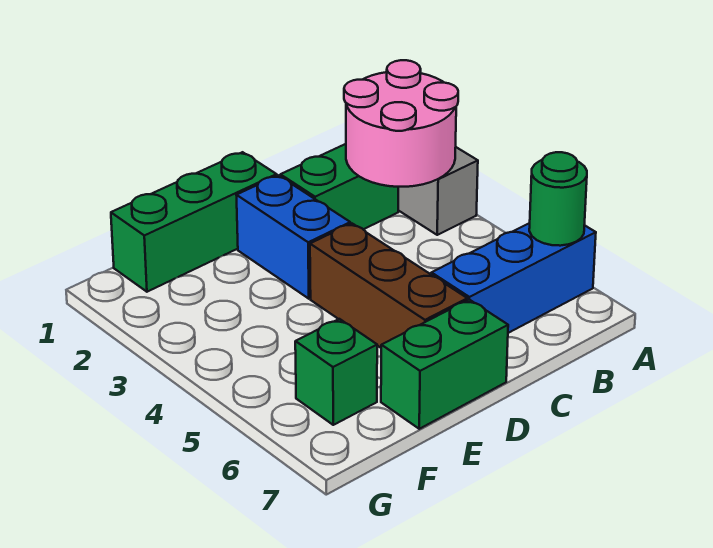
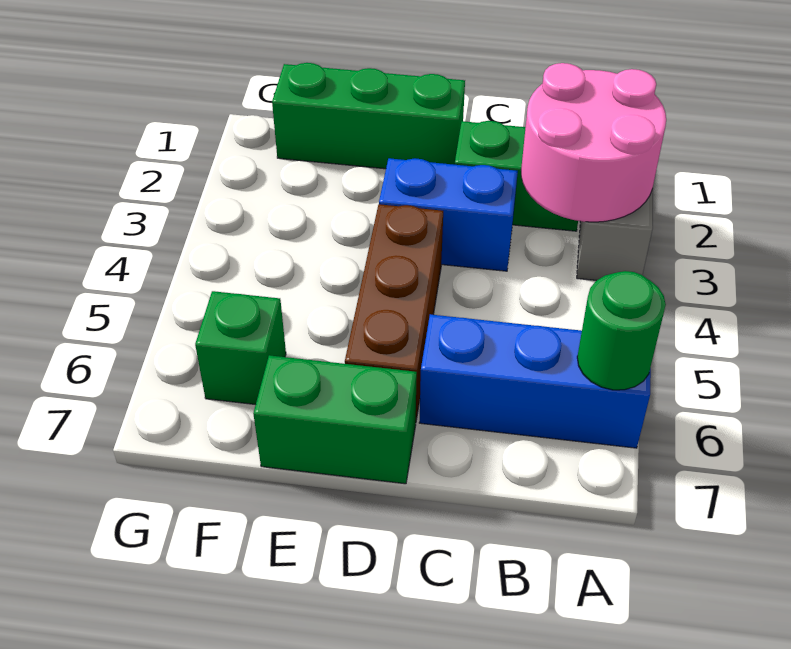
blue brick D2:D3 level 1 -> blue brick C3:D3 level 1

